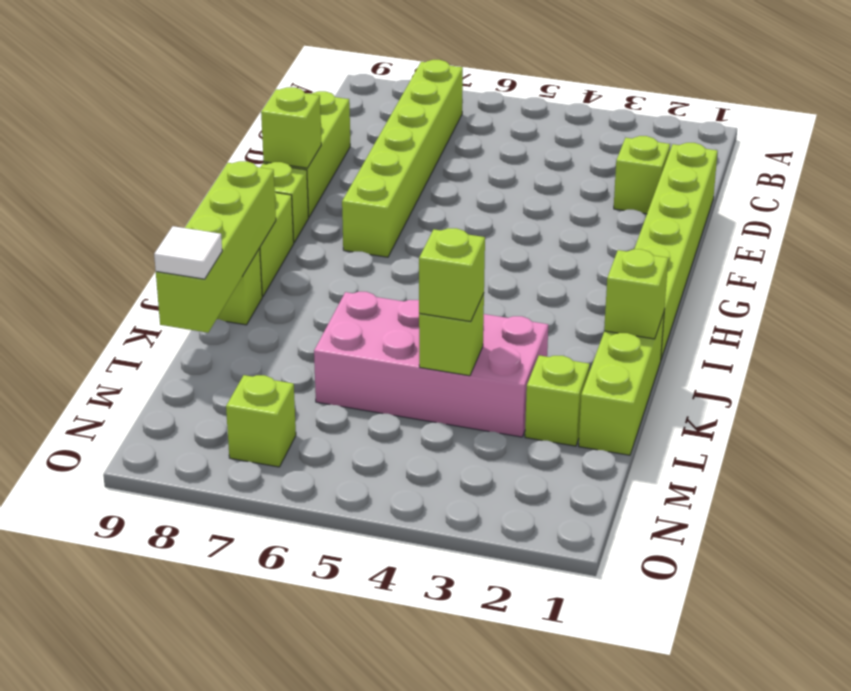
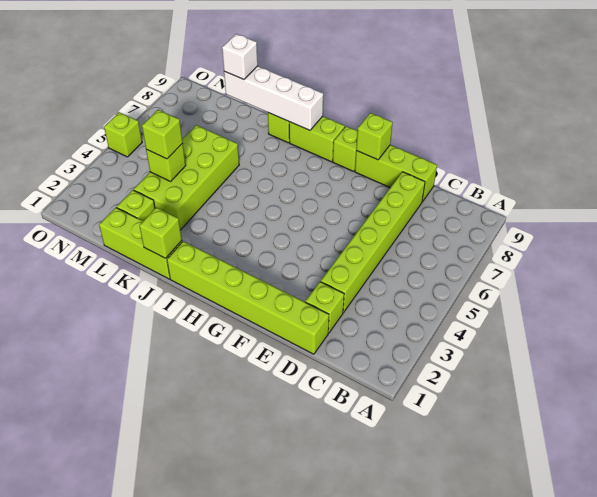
lime brick B7:G7 level 1 -> lime brick D3:D8 level 1
lime brick I9:L9 level 2 -> white brick I9:L9 level 2
pink brick K3:L6 level 1 -> lime brick K3:L6 level 1
white tile L9 level 3 -> white brick L9 level 3
lime brick N7 level 1 -> lime brick O5 level 1

